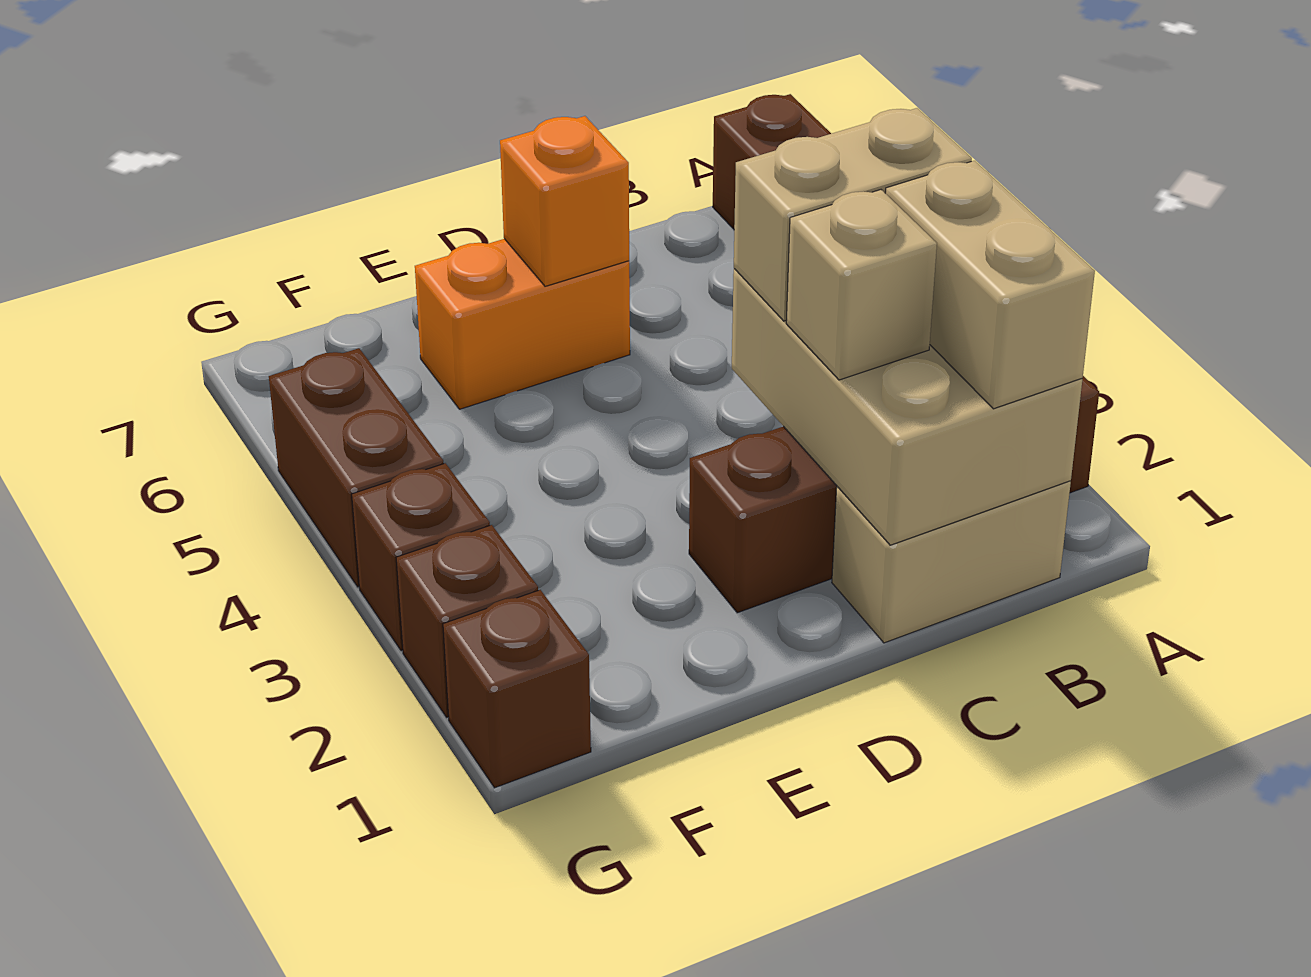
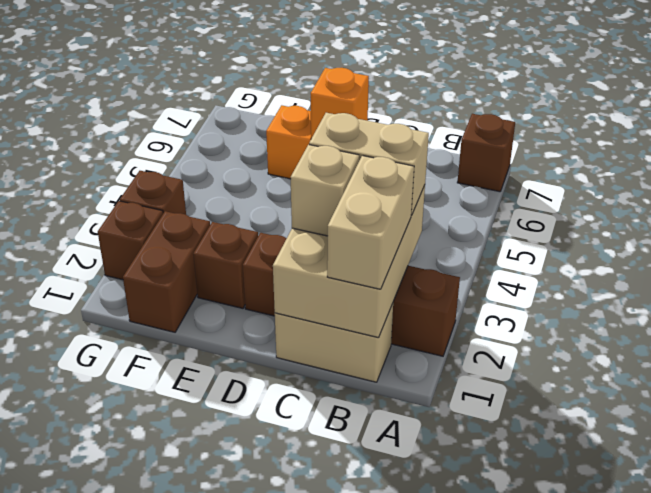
brown brick G1 level 1 -> brown brick E2 level 1
brown brick G4:G5 level 1 -> brown brick F1:F2 level 1

